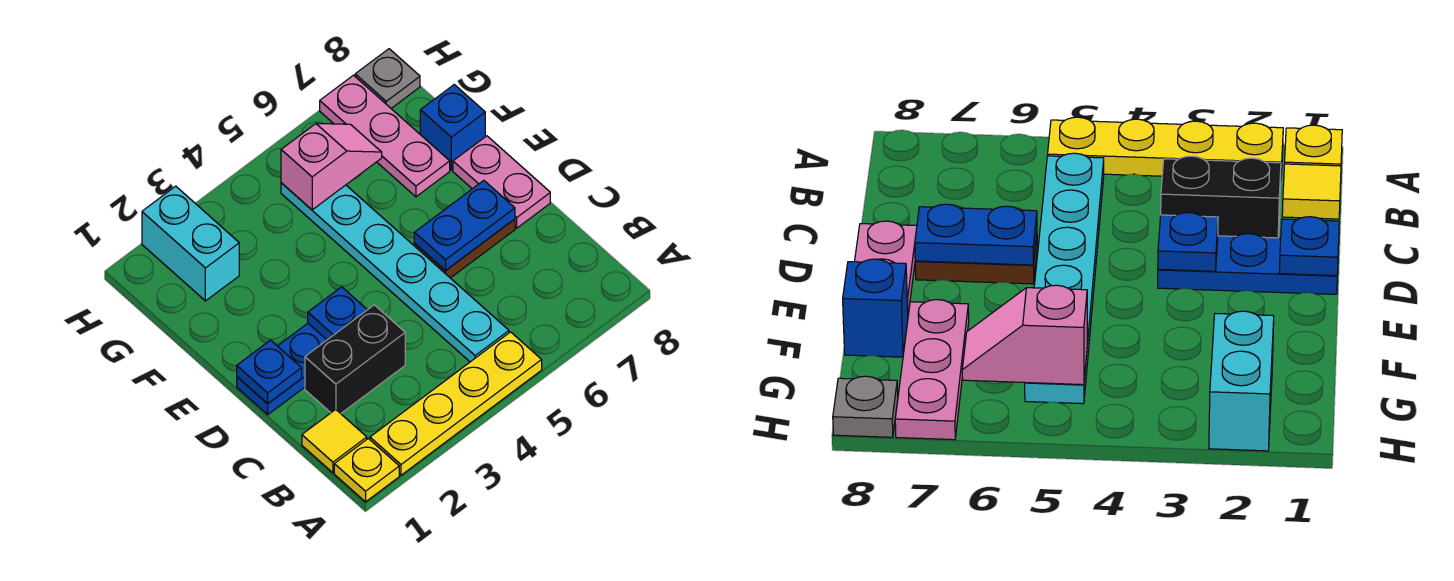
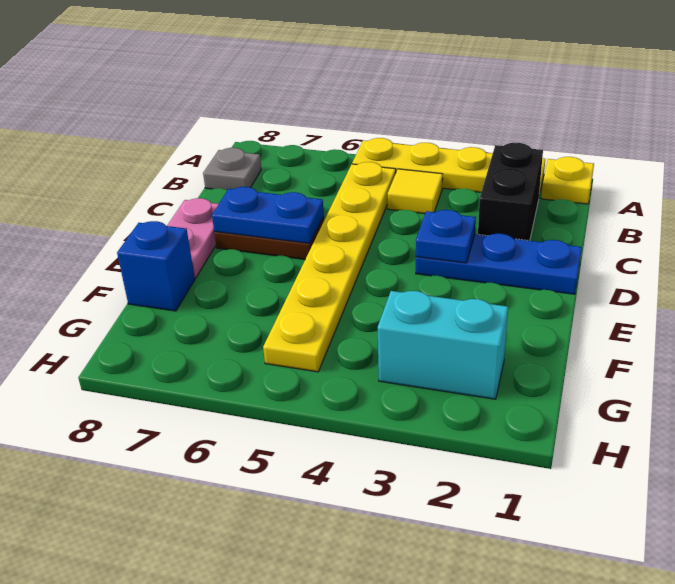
yellow tile B1 level 1 -> yellow tile B4 level 1
cyan plate B5:G5 level 1 -> yellow plate B5:G5 level 1
black brick C2:C3 level 1 -> black brick B2:C2 level 1
blue plate D1 level 2 -> none
pink plate F7:H7 level 1 -> none
cyan brick G2:H2 level 1 -> cyan brick G2:G3 level 1
pink slope G5:G6 level 2 top 5 -> none
grey plate H8 level 1 -> grey plate B8 level 1

